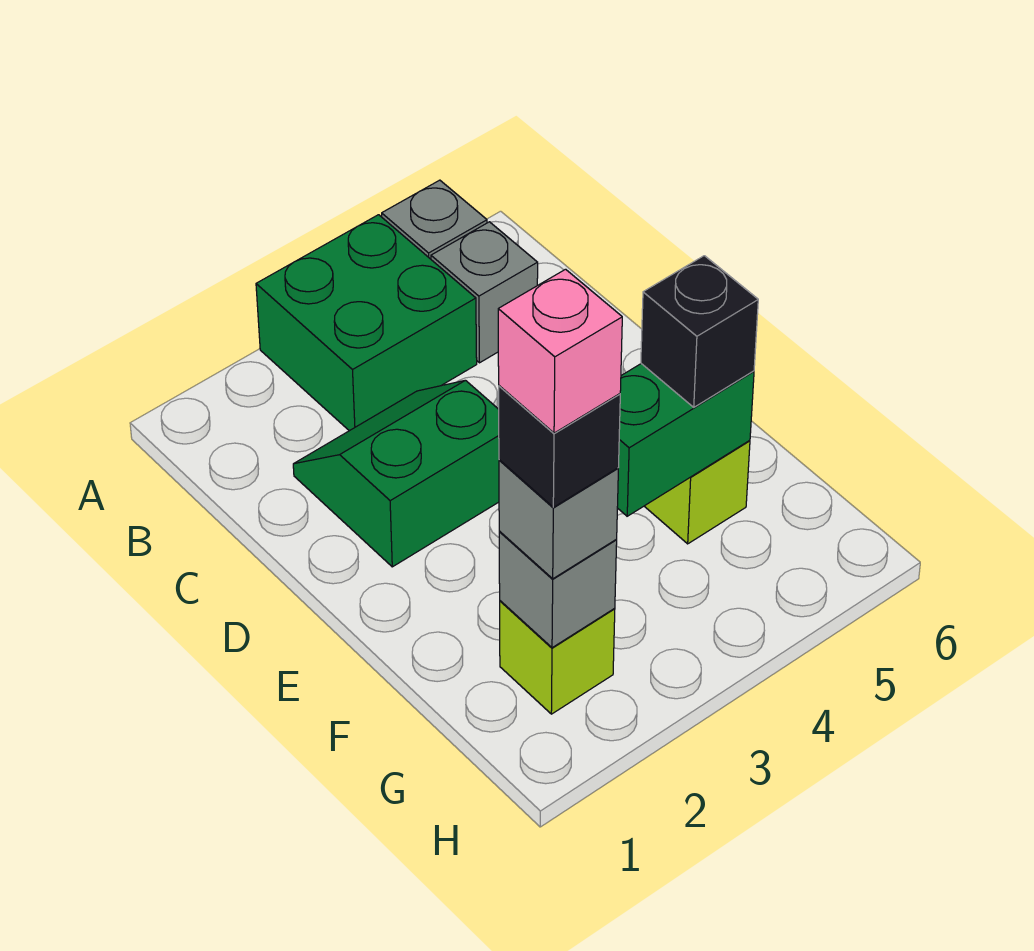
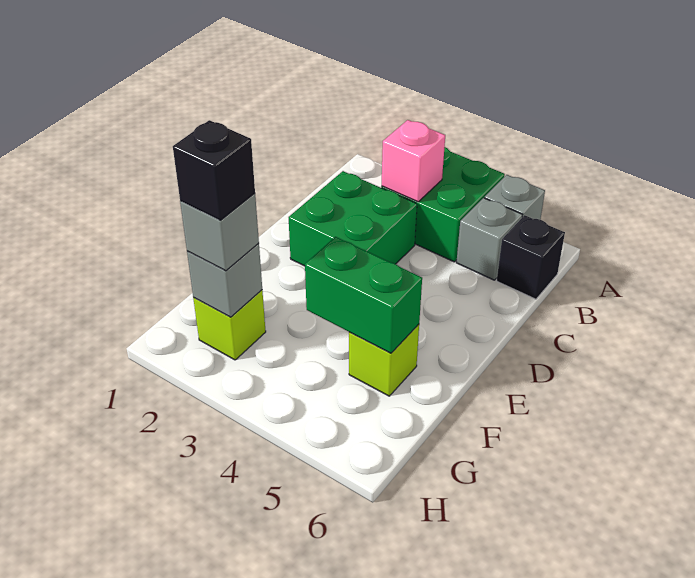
green slope C2:D3 level 1 top D -> green brick C2:D3 level 1
black brick F5 level 3 -> black brick B6 level 1
pink brick G2 level 5 -> pink brick B3 level 2

